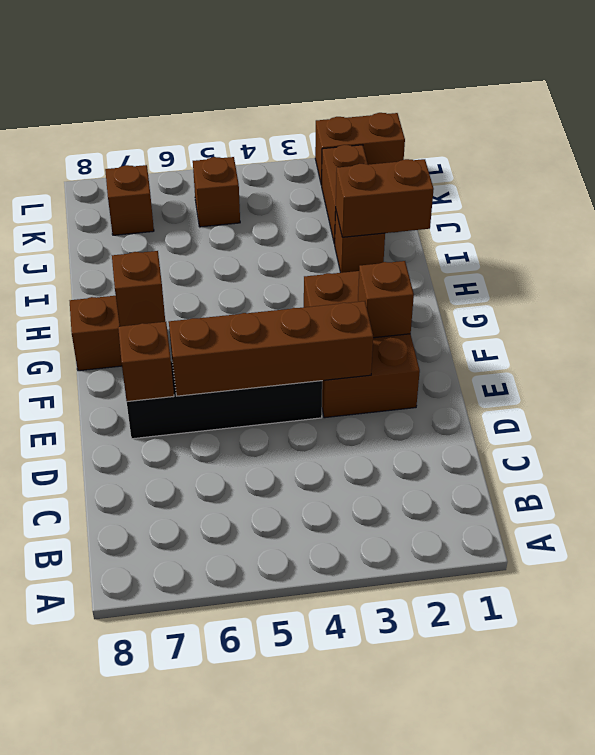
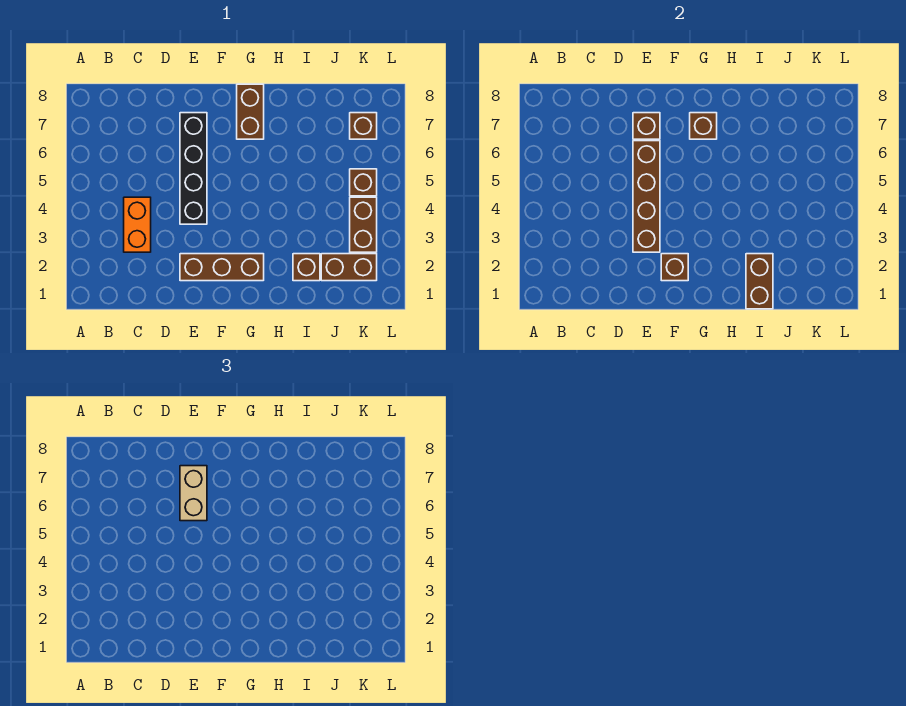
none -> orange brick C3:C4 level 1
brown brick E2:G3 level 1 -> brown brick E2:G2 level 1
none -> tan brick E6:E7 level 3
brown brick L1:L2 level 1 -> brown brick K3:K4 level 1

